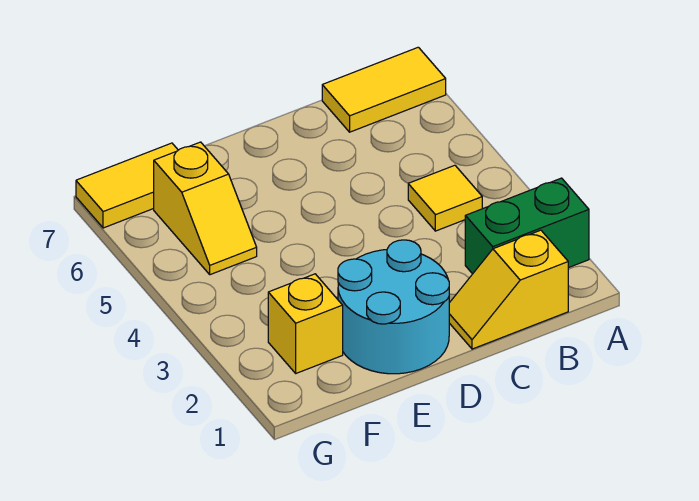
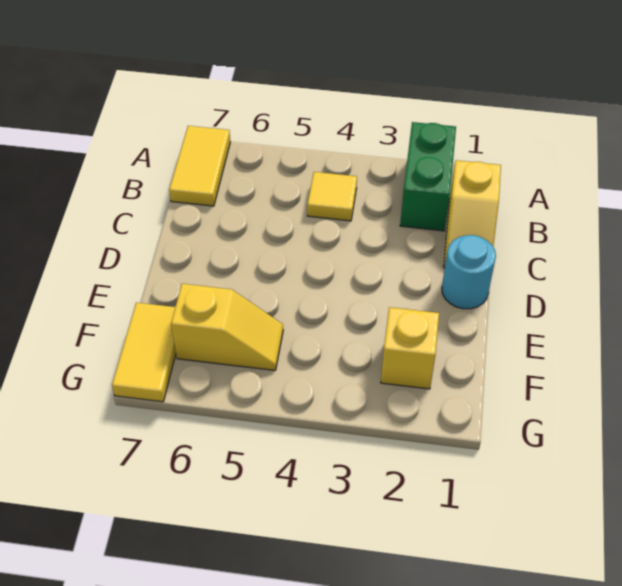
cyan round brick D1:E2 level 1 -> cyan round brick D1 level 1

